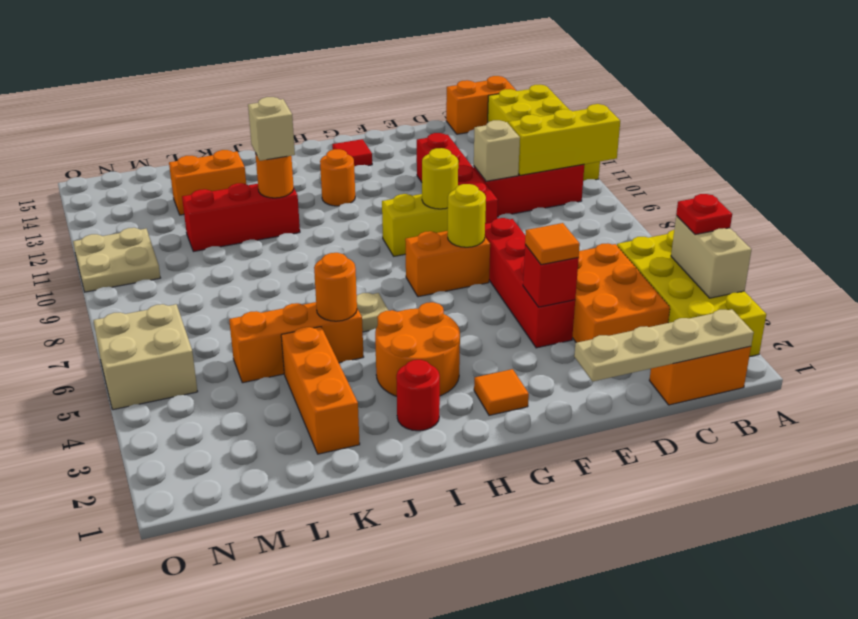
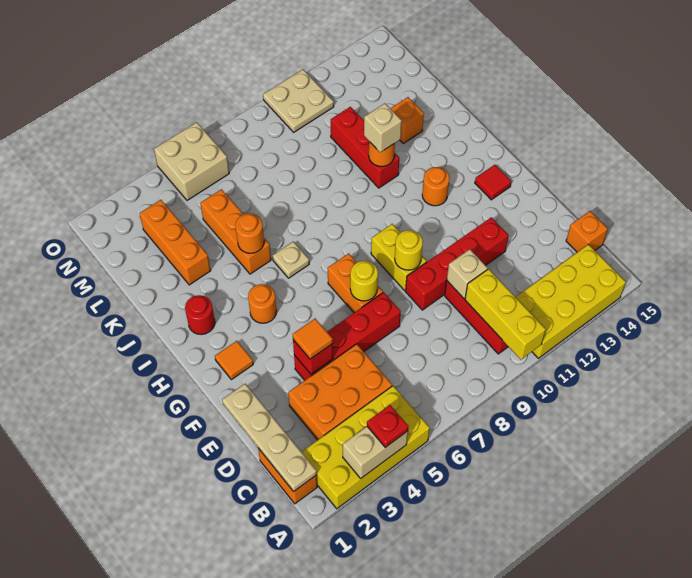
orange brick B15:C15 level 1 -> orange brick C15 level 1
orange round brick H3:I4 level 1 -> orange round brick H4 level 1
orange brick K2:K4 level 1 -> orange brick K3:M3 level 1
orange brick K13:L13 level 1 -> orange brick K13 level 1

